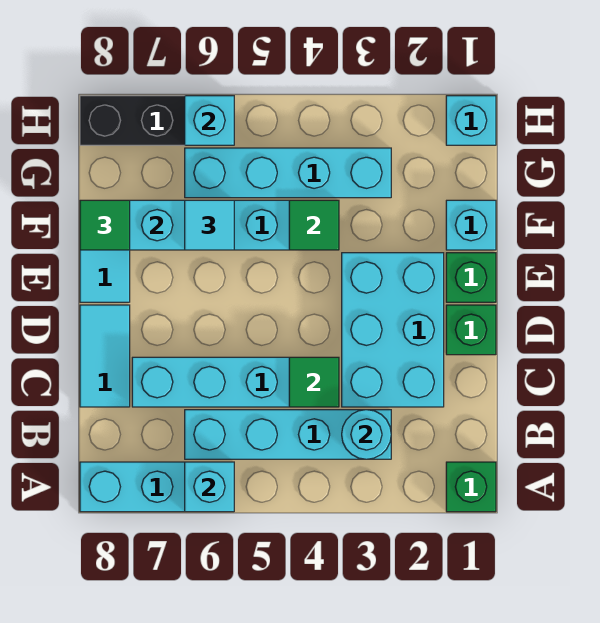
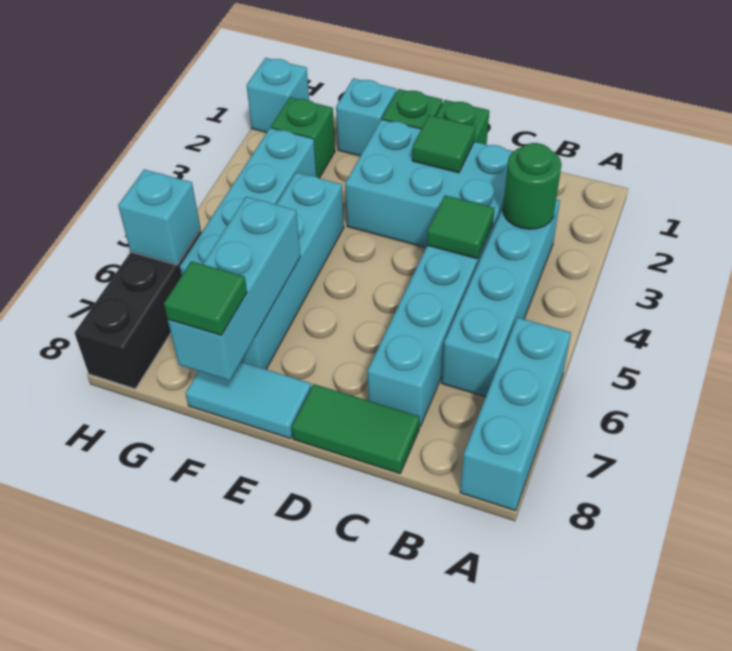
green brick A1 level 1 -> green brick G2 level 1
cyan brick A6 level 2 -> none
cyan round brick B3 level 2 -> green round brick B3 level 2
cyan tile C8:D8 level 1 -> green tile C8:D8 level 1
green tile F4 level 2 -> green tile D2 level 2
cyan tile F6 level 3 -> none

